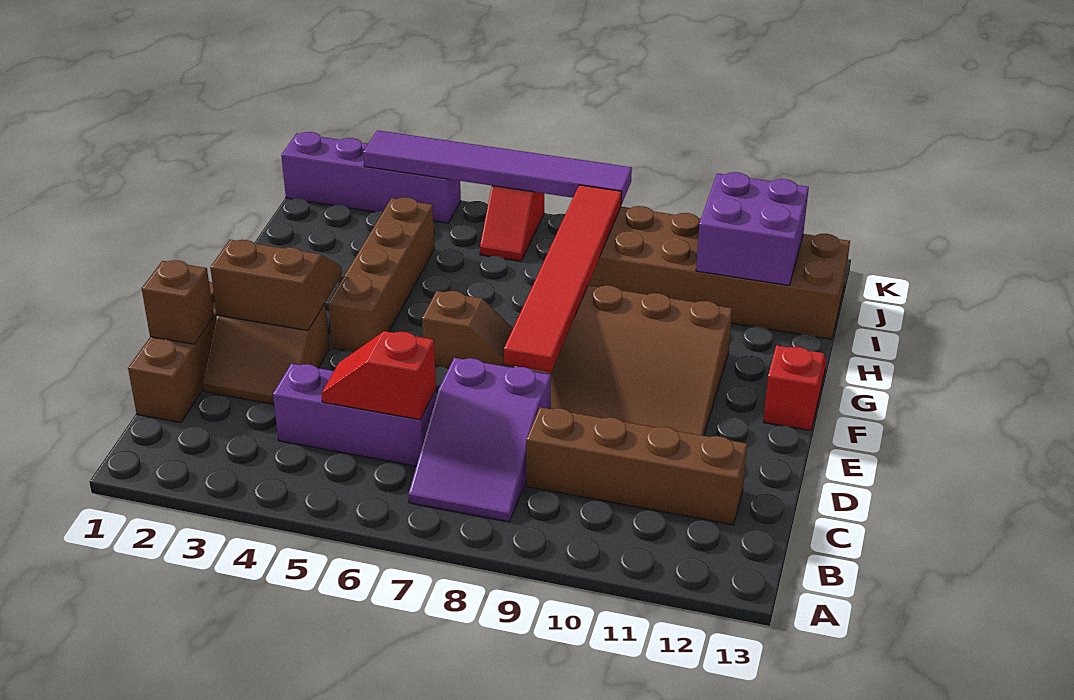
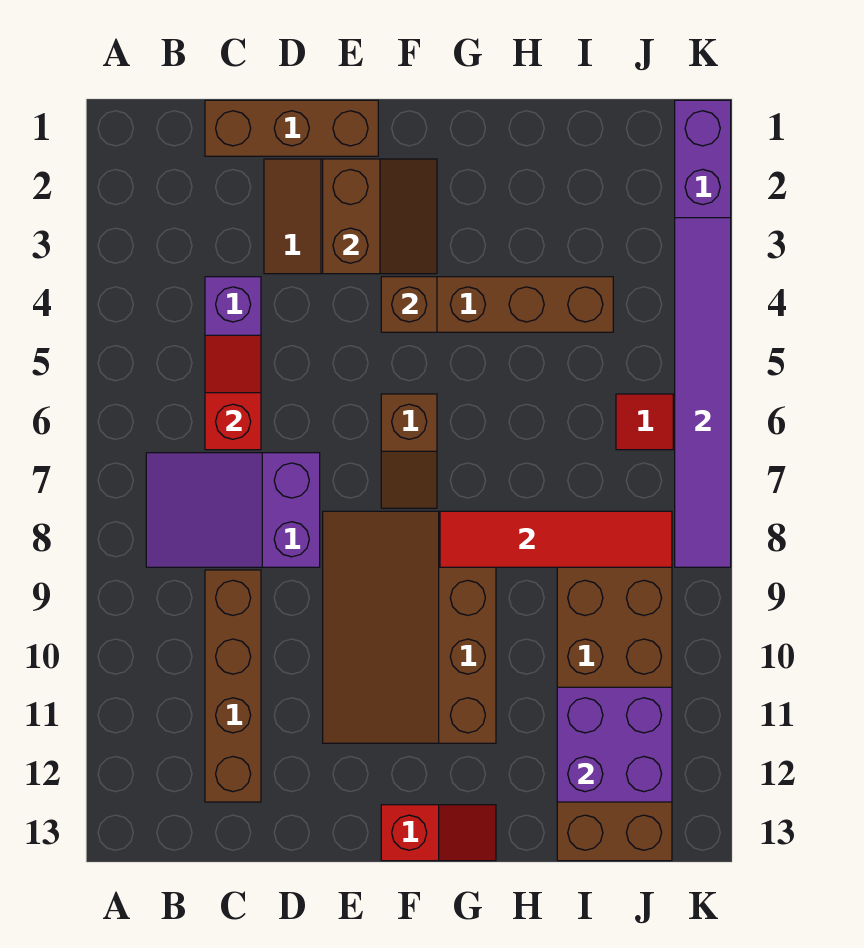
brown brick D1 level 2 -> brown brick F4 level 2
red tile E8:J8 level 2 -> red tile G8:J8 level 2

